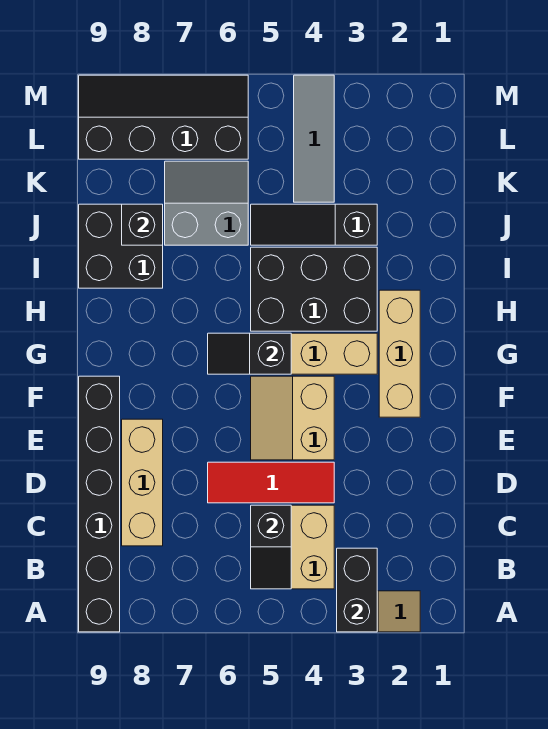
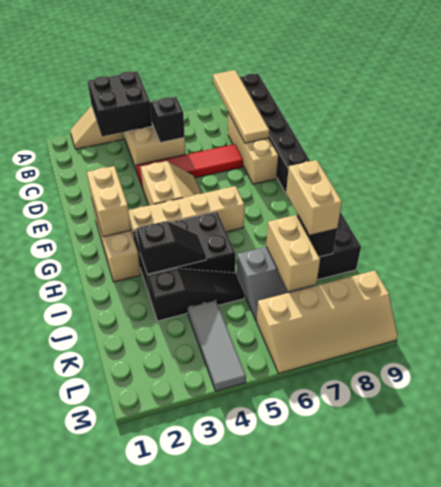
black brick A3:B3 level 2 -> black brick A3:B4 level 2
none -> tan tile A8:D8 level 2
red tile D4:D6 level 1 -> red tile D4:D7 level 1
none -> tan brick F2:G2 level 2
black slope G5:G6 level 2 top 5 -> black slope I3:I4 level 2 top 3
none -> tan brick I8:J8 level 3
none -> tan brick J7:K7 level 2
black slope L6:M9 level 1 top L -> tan slope L6:M9 level 1 top L

